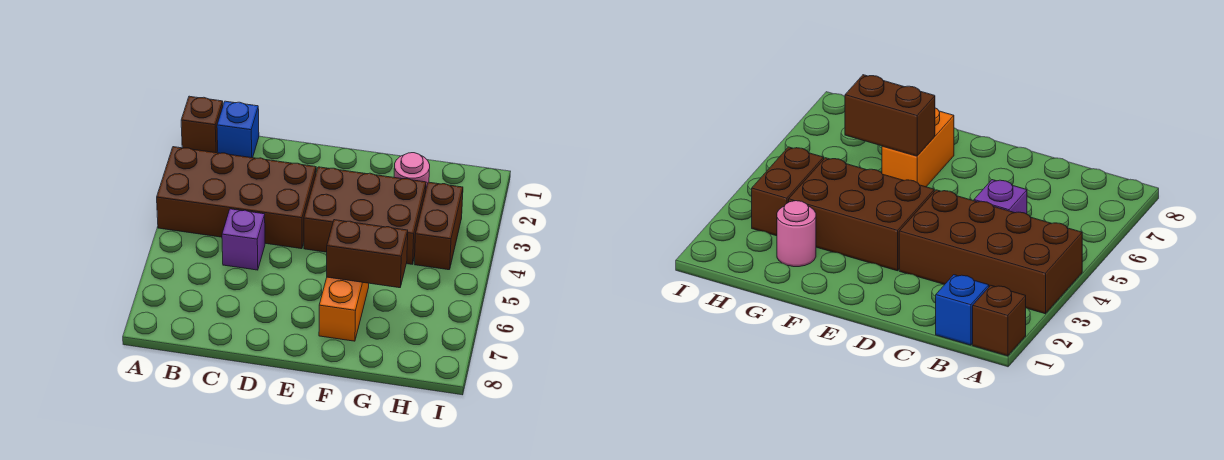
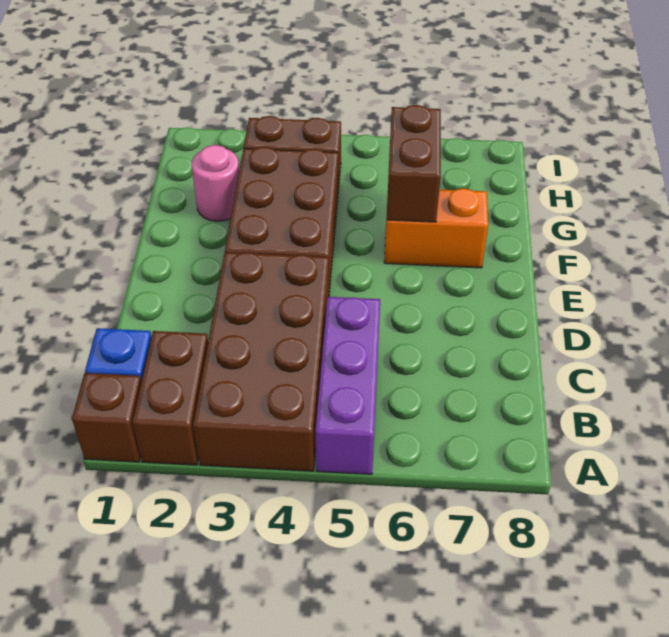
none -> brown brick A2:B2 level 1
purple brick C5 level 1 -> purple brick A5:C5 level 1

